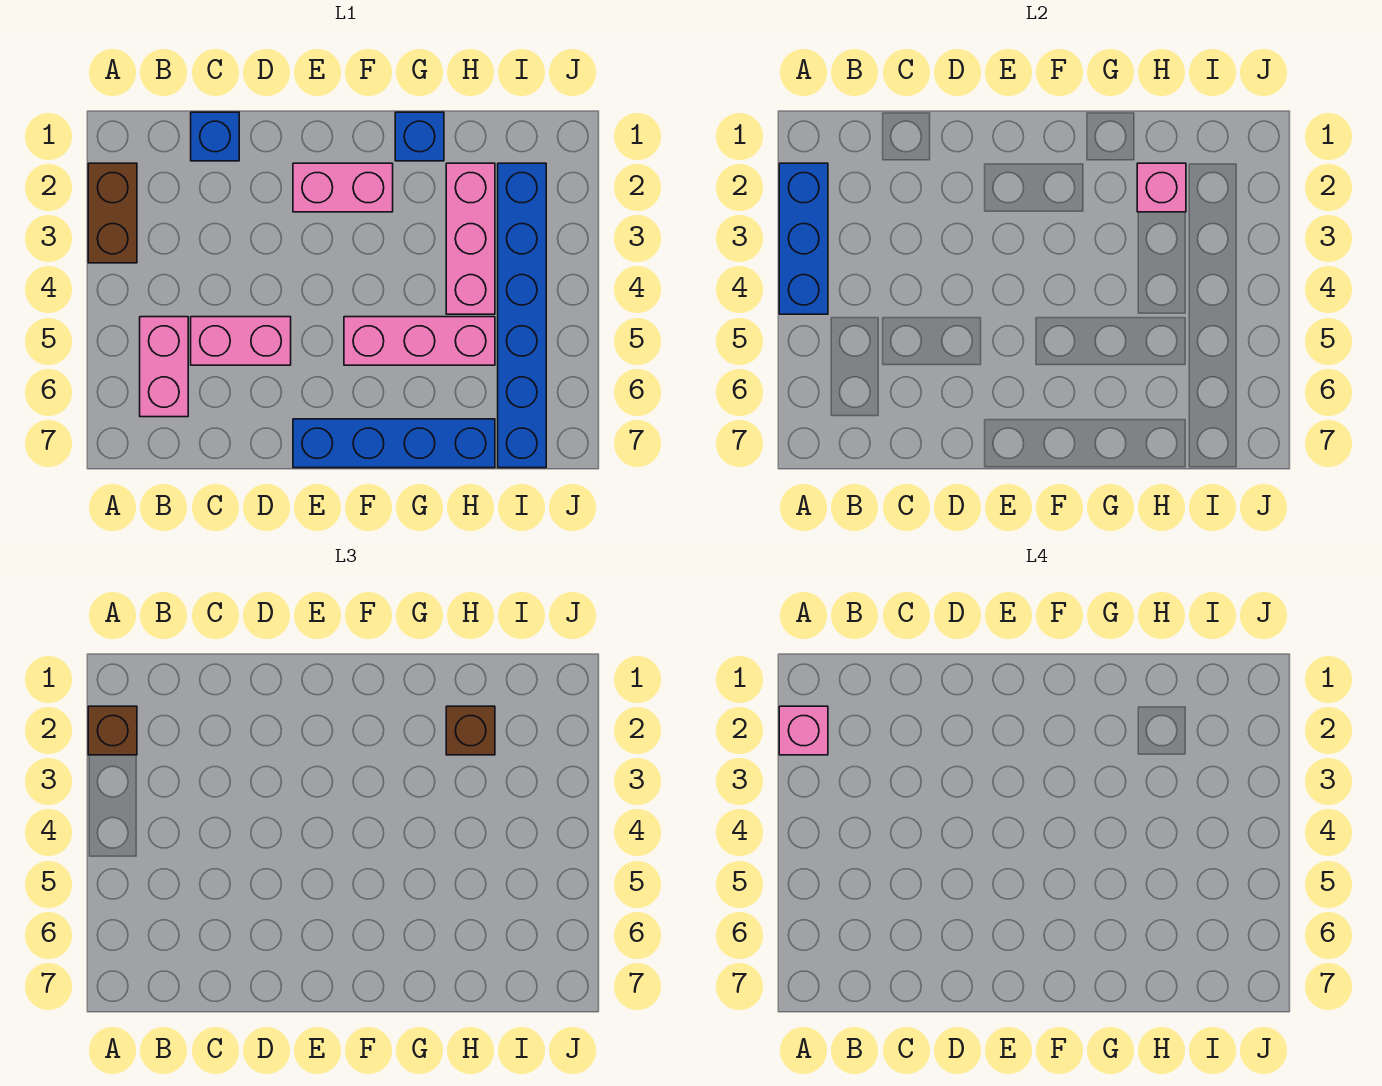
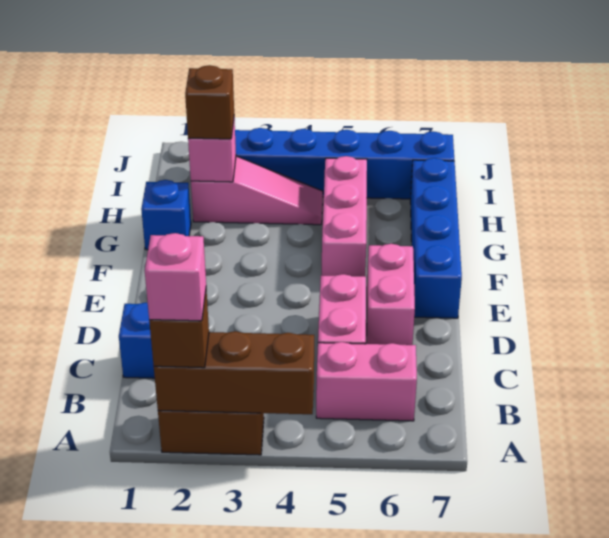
blue brick A2:A4 level 2 -> brown brick A2:A4 level 2
pink brick E2:F2 level 1 -> pink brick D6:E6 level 1
pink brick H2:H4 level 1 -> pink slope H2:H4 level 1 top 2

